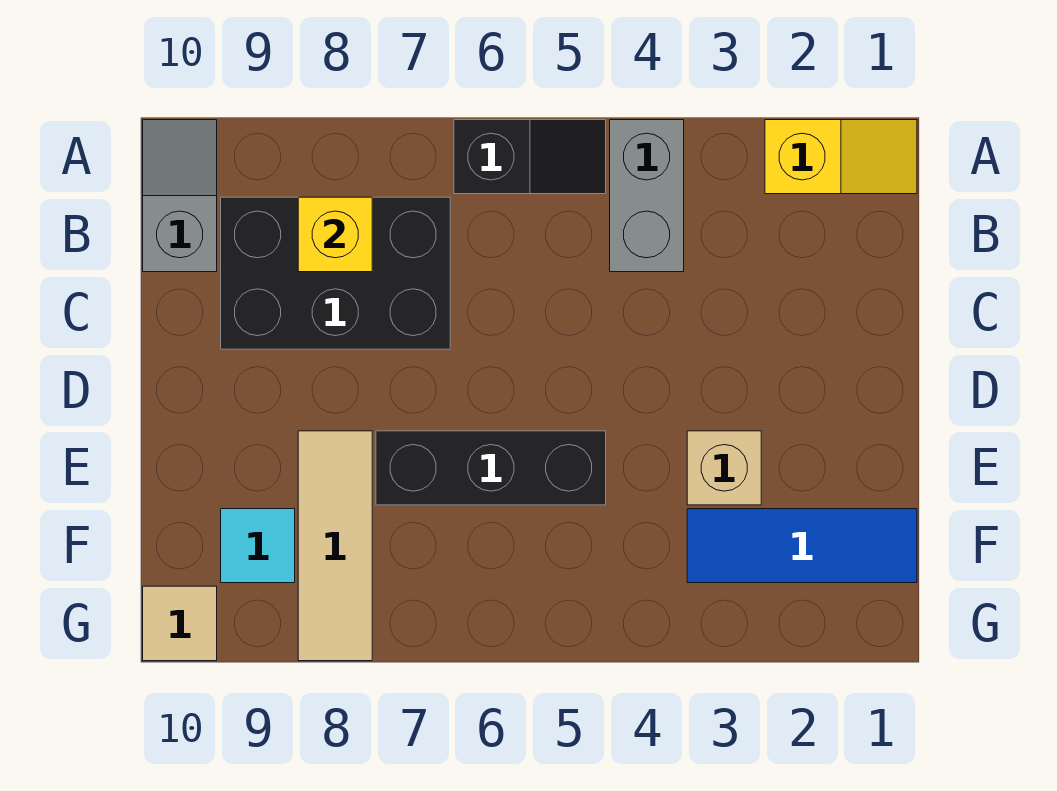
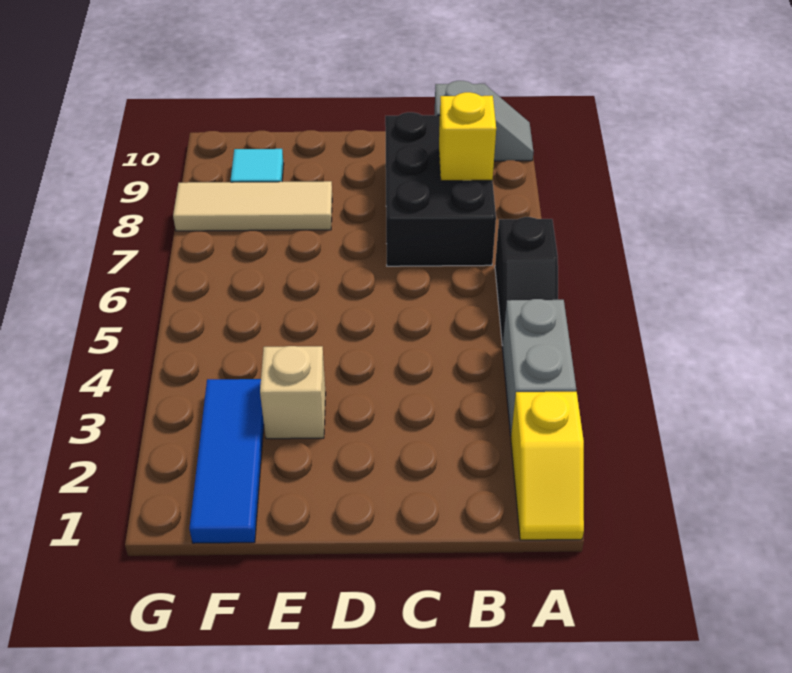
grey brick A4:B4 level 1 -> grey brick A3:A4 level 1
black brick E5:E7 level 1 -> none
tan tile G10 level 1 -> none

